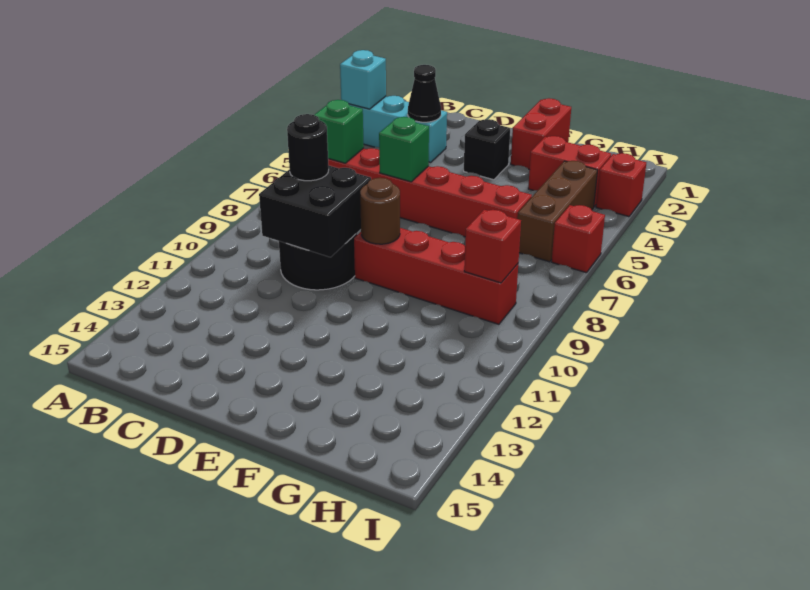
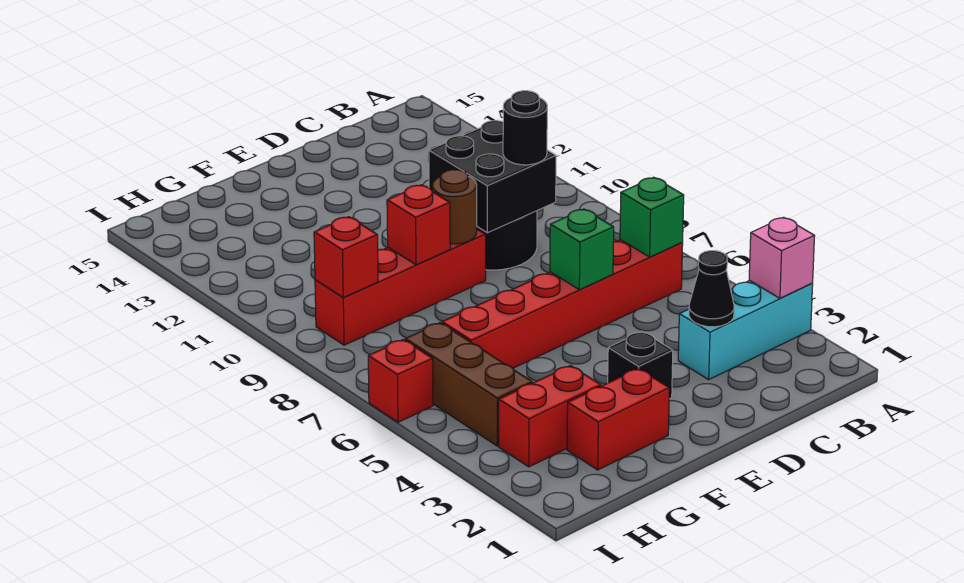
cyan brick A3 level 2 -> pink brick A3 level 2
red brick F1:F2 level 1 -> red brick F2:G2 level 1
red brick I3 level 1 -> red brick F9 level 2

